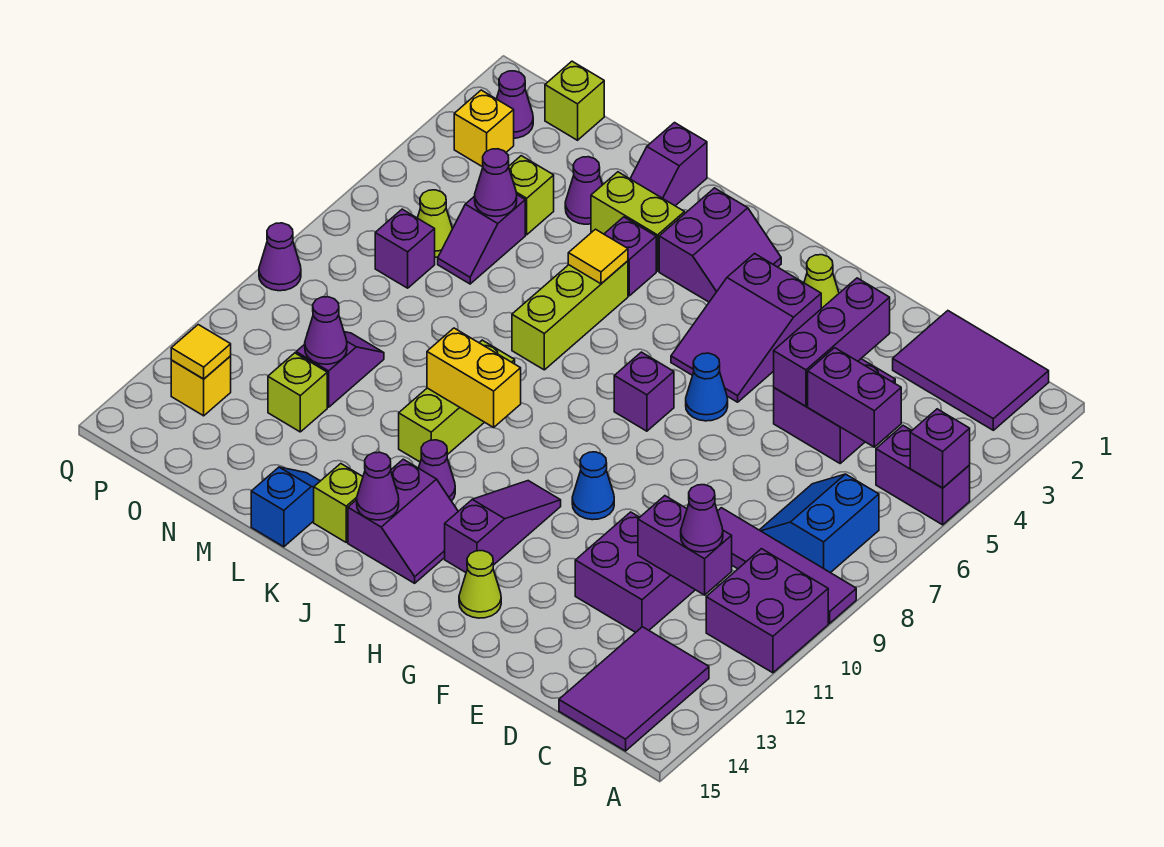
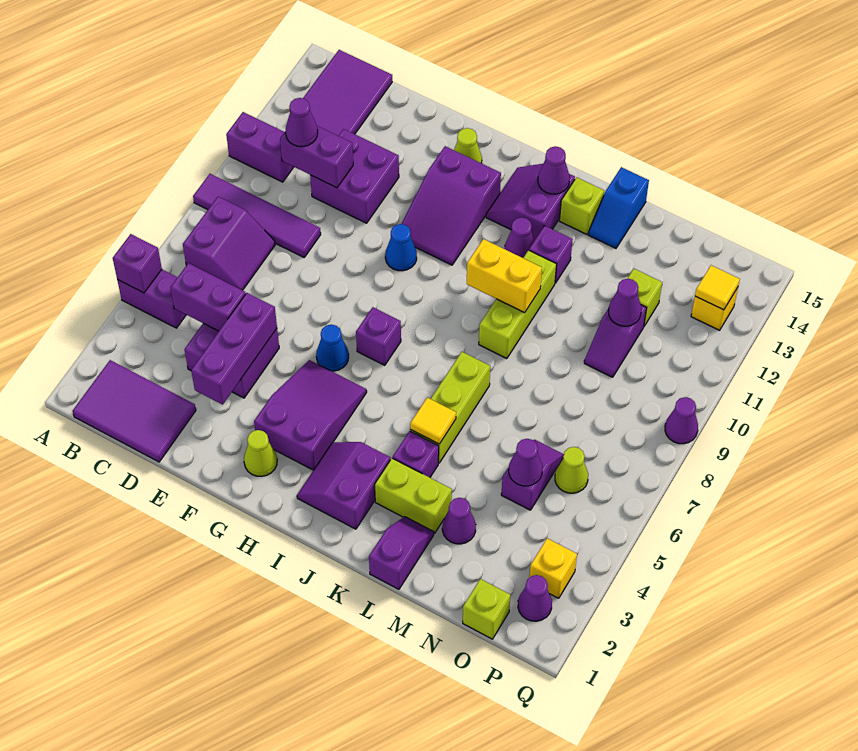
purple brick A10:B11 level 1 -> purple brick A11:B11 level 1
blue slope B7:C8 level 1 top B -> purple slope B7:C8 level 1 top B
purple slope H11:H13 level 1 top 13 -> purple slope G11:H13 level 1 top 13
lime brick N4 level 1 -> none
purple brick O7 level 1 -> purple brick K12 level 1

